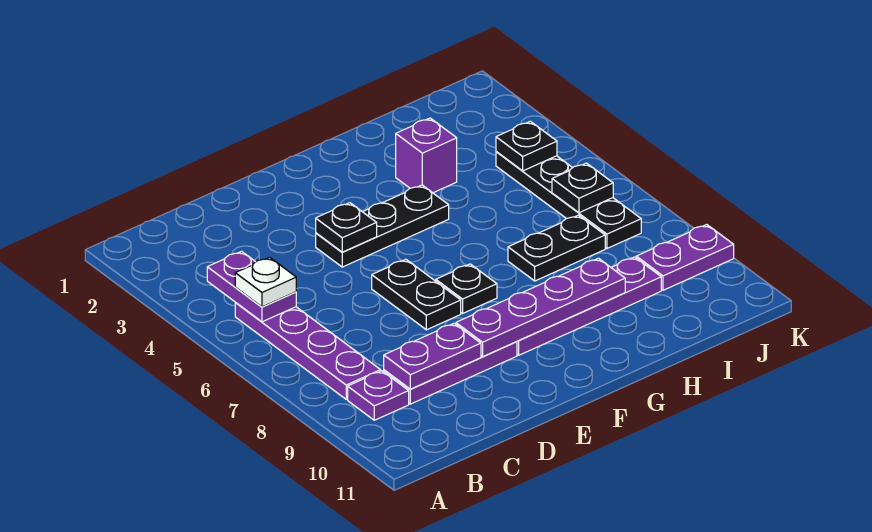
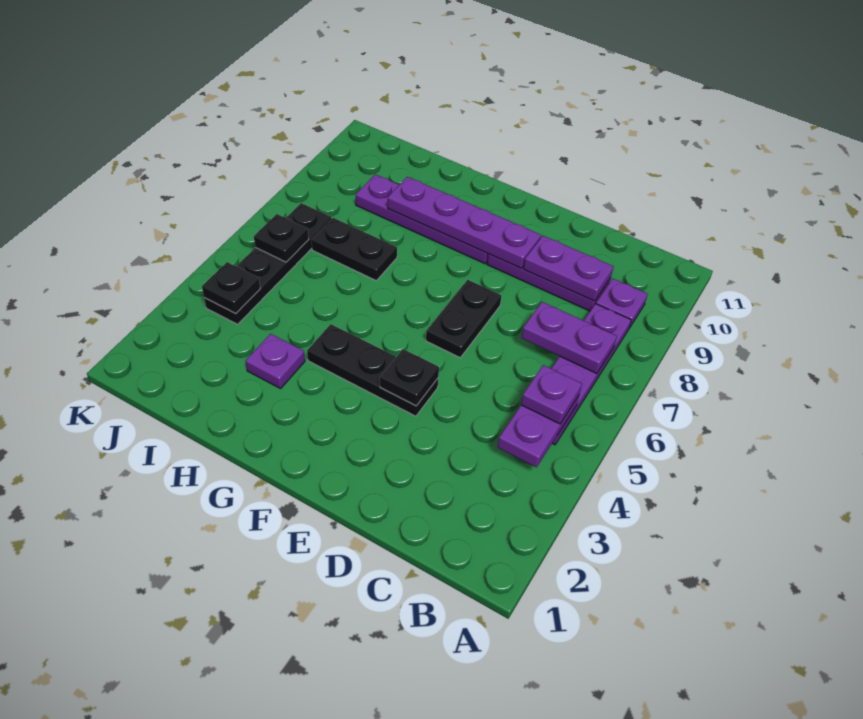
white plate B5 level 3 -> purple plate B5 level 3
black plate F7 level 1 -> none
purple brick H3 level 1 -> purple plate H3 level 1
purple plate J9:K9 level 1 -> purple plate B7:C7 level 2

